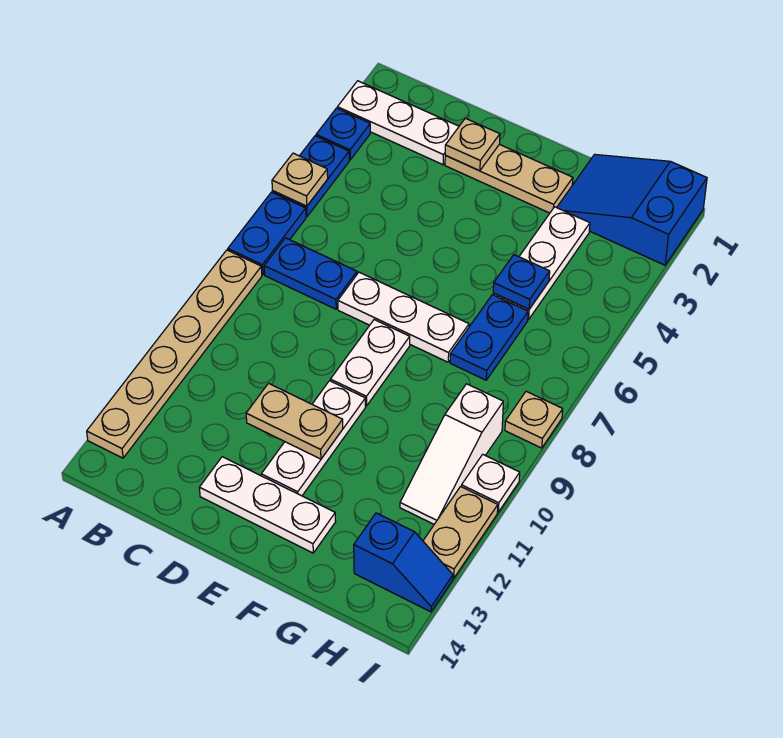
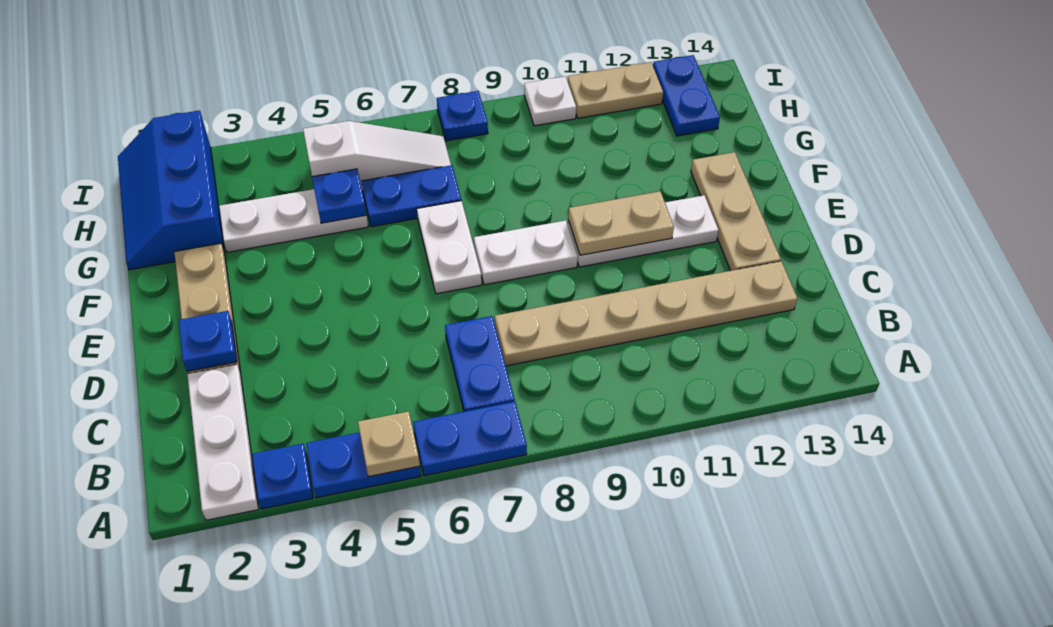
tan plate A8:A13 level 1 -> tan plate C8:C13 level 1
tan plate D2 level 2 -> blue plate D2 level 2
white plate D7:F7 level 1 -> white plate E7:F7 level 1
tan plate D11:E11 level 2 -> tan plate E10:E11 level 2
white plate D13:F13 level 1 -> tan plate D13:F13 level 1
blue slope G1:I2 level 1 top I -> blue slope G1:I2 level 1 top 2
white slope H9:H11 level 1 top 9 -> white slope H5:H7 level 1 top 5
blue slope H13:I13 level 1 top H -> blue plate H13:I13 level 1
tan plate I8 level 1 -> blue plate I8 level 1

